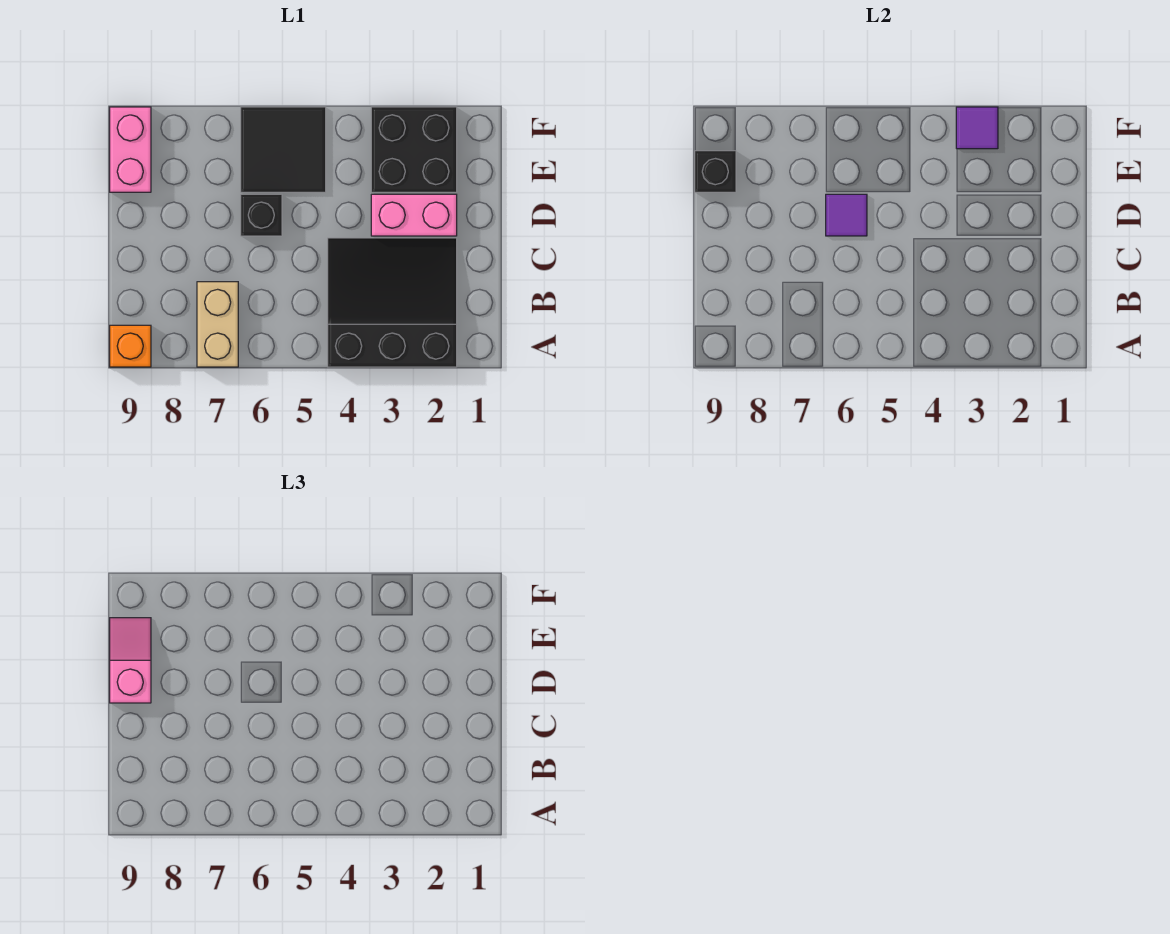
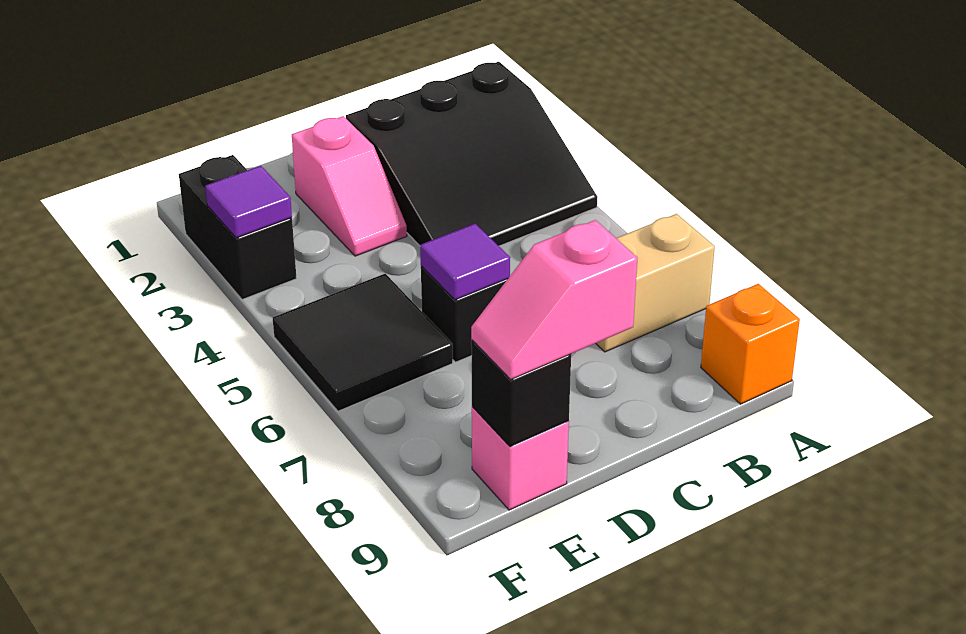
black slope A2:C4 level 1 top A -> black slope A2:C4 level 1 top 2
pink brick D2:D3 level 1 -> pink slope D2:D3 level 1 top 2
black brick E2:F3 level 1 -> black brick F2:F3 level 1
pink brick E9:F9 level 1 -> pink brick E9 level 1

